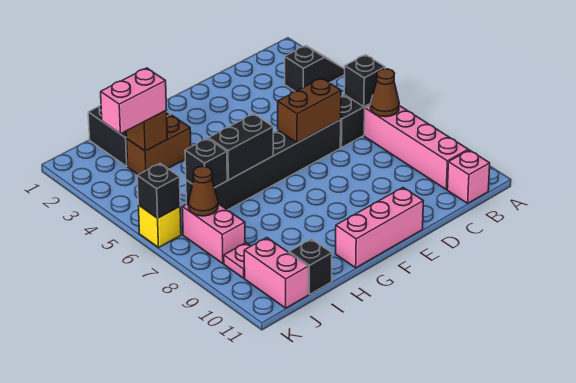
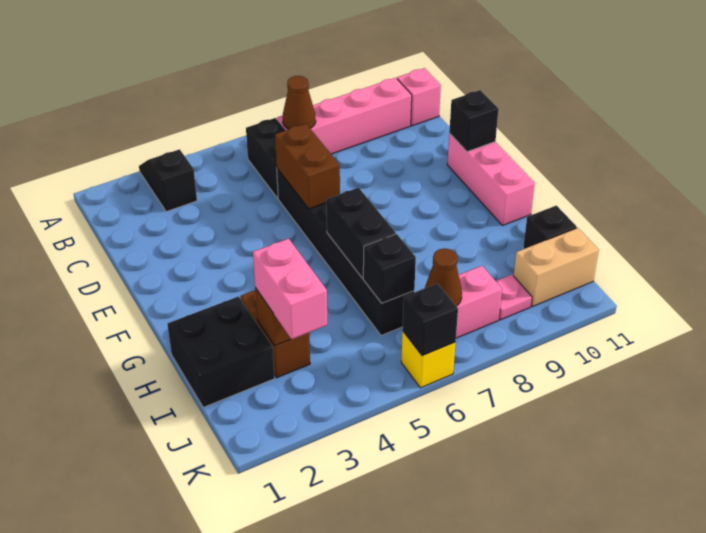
black brick B6 level 2 -> black brick E11 level 2
pink brick J10:J11 level 1 -> tan brick J10:J11 level 1

